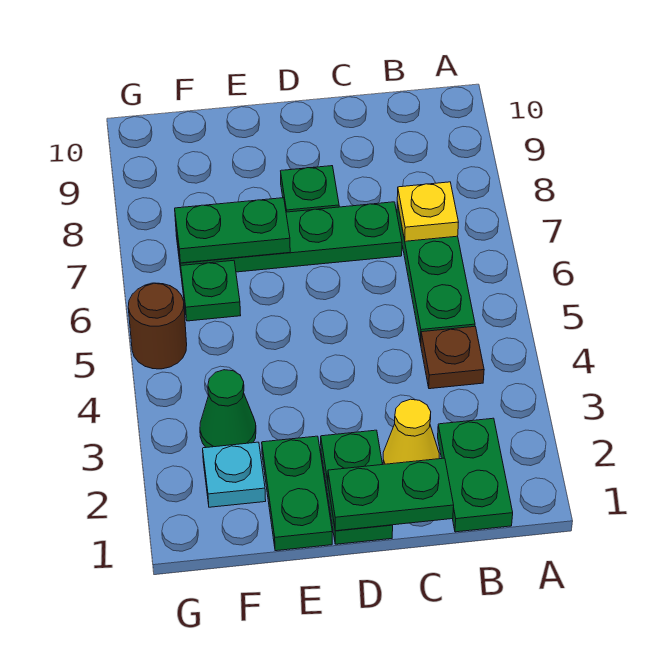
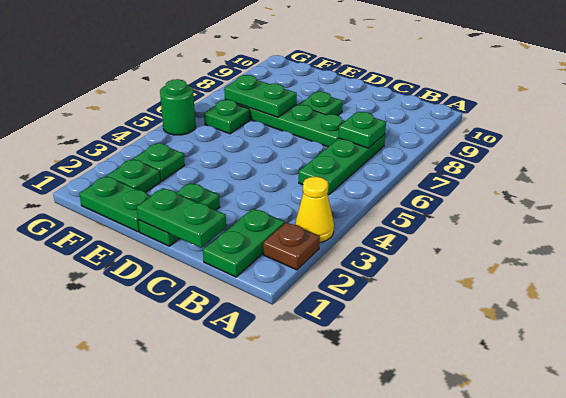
brown plate B4 level 1 -> brown plate A2 level 1
yellow plate B7 level 2 -> green plate B7 level 2
yellow cone C2 level 1 -> yellow cone A3 level 1
green plate E1:E2 level 1 -> green plate E1:F1 level 1
cyan plate F2 level 1 -> green plate F2 level 1
green cone F3 level 1 -> green plate F3 level 1
brown round brick G5 level 1 -> green round brick G5 level 1

